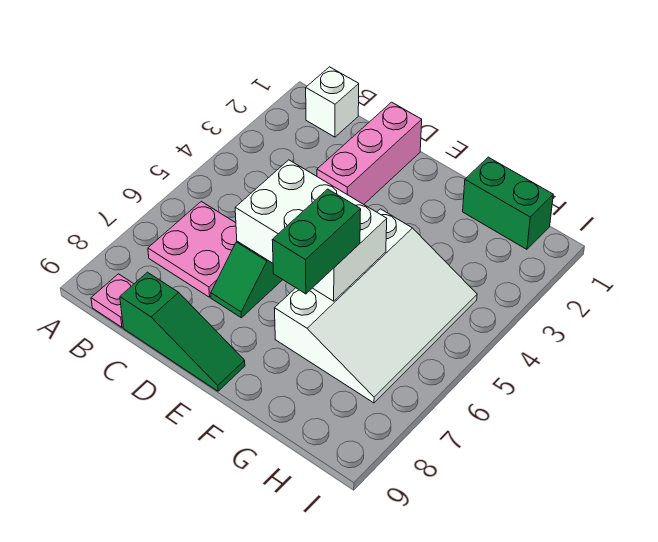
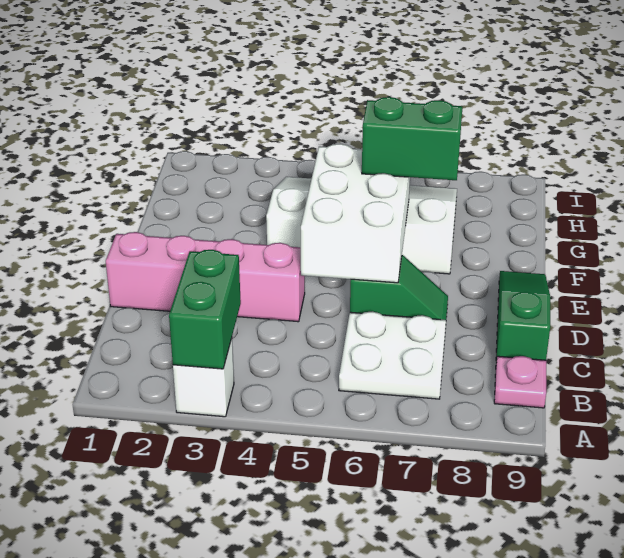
white brick B1 level 1 -> white brick A3 level 1
pink plate B6:C7 level 1 -> white plate B6:C7 level 1
pink brick D1:D3 level 1 -> pink brick D1:D4 level 1
green brick G1:H1 level 1 -> green brick A3:B3 level 2

